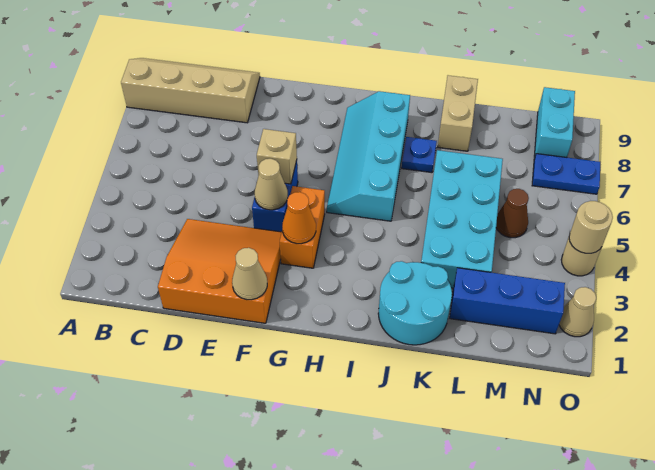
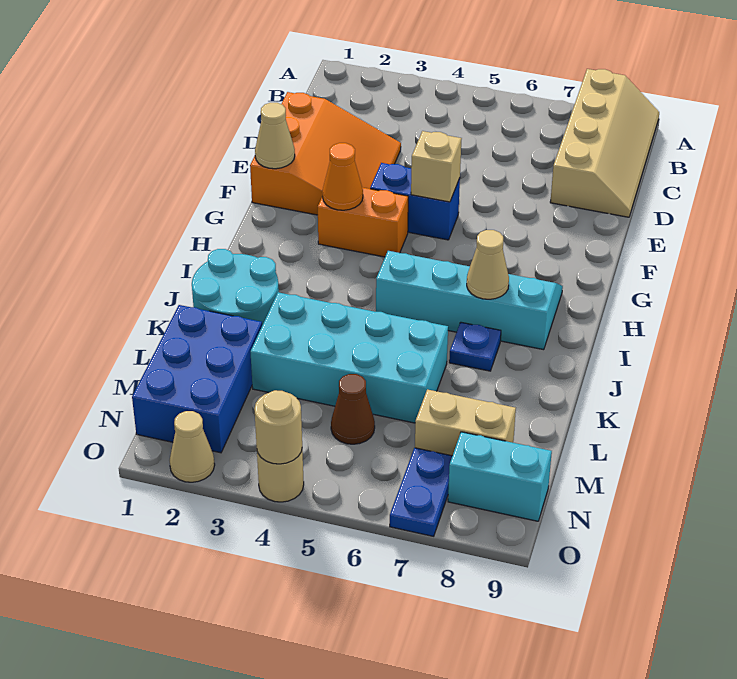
tan cone F4 level 2 -> tan cone I7 level 2
tan brick K8:K9 level 1 -> tan brick M7:M8 level 1
blue brick L2:N2 level 1 -> blue brick L1:N2 level 1

